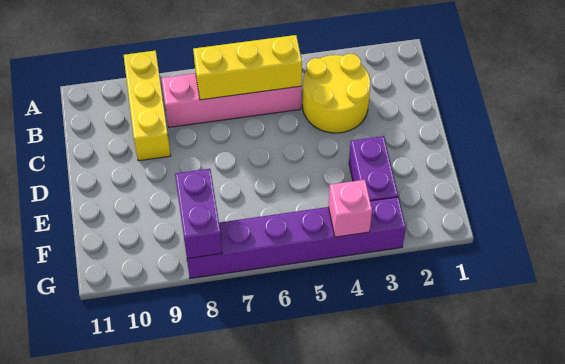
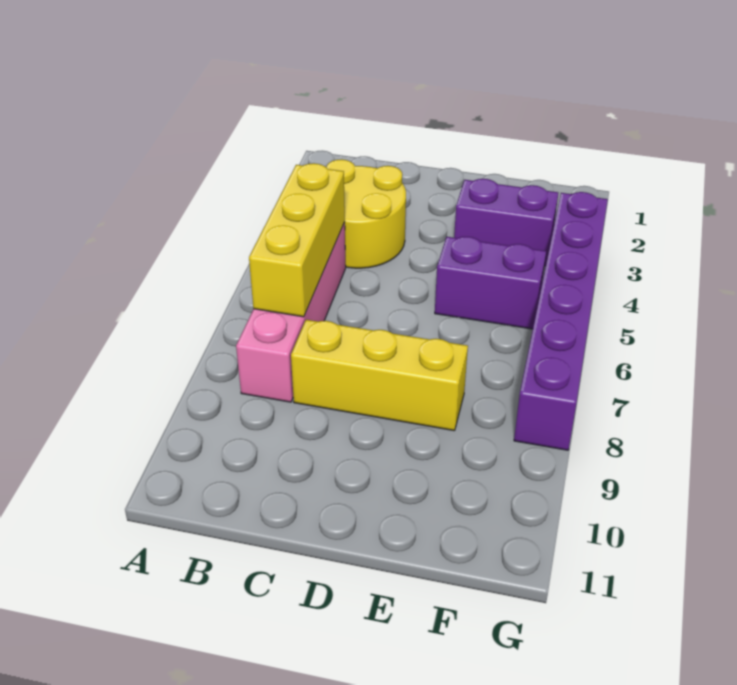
yellow brick A9:C9 level 1 -> yellow brick C8:E8 level 1
purple brick F8:G8 level 2 -> purple brick E5:F5 level 1
pink brick G4 level 2 -> none

